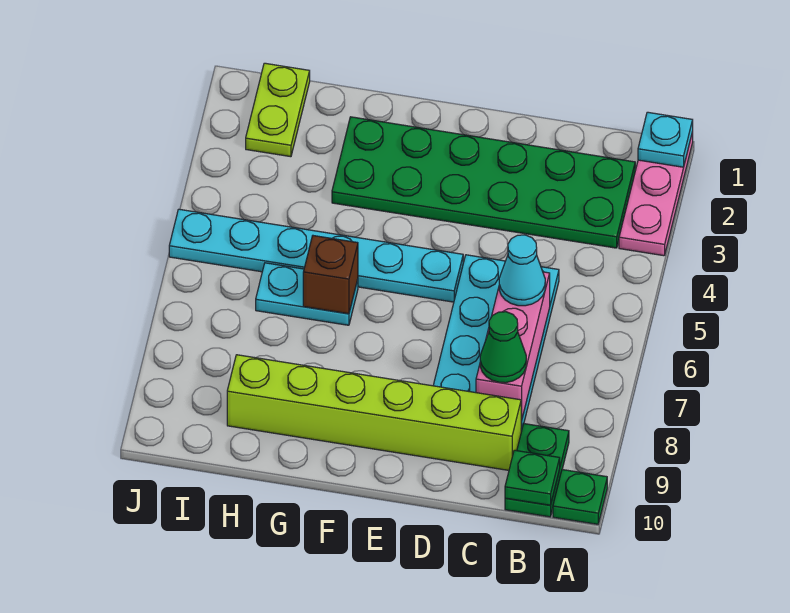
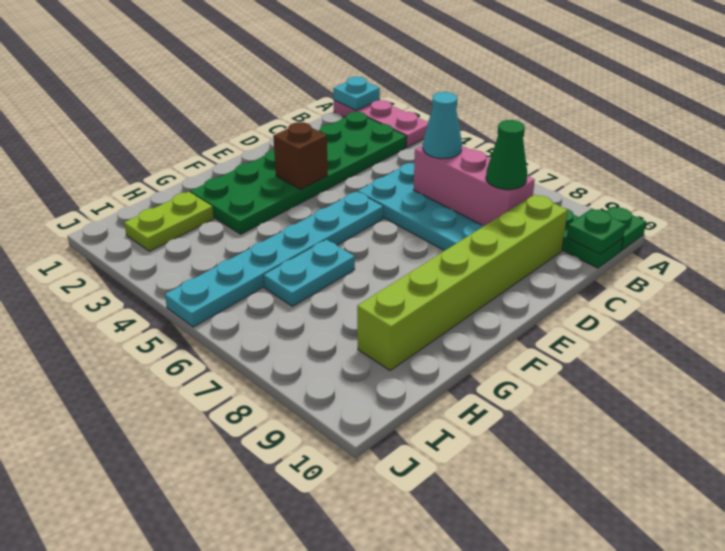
brown brick G6 level 2 -> brown brick E3 level 2
lime plate I1:I2 level 1 -> lime plate H2:I2 level 1

